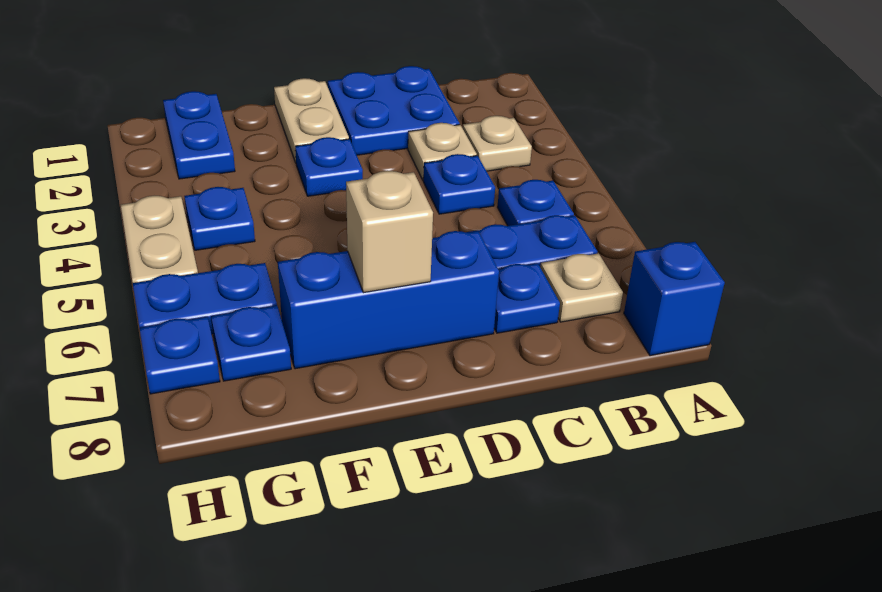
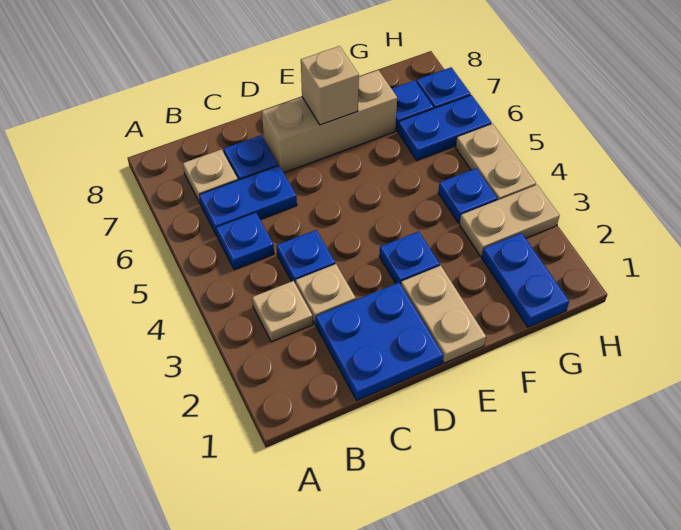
blue brick A8 level 1 -> none
blue brick D7:F7 level 1 -> tan brick D7:F7 level 1
none -> tan plate G3:H3 level 1

